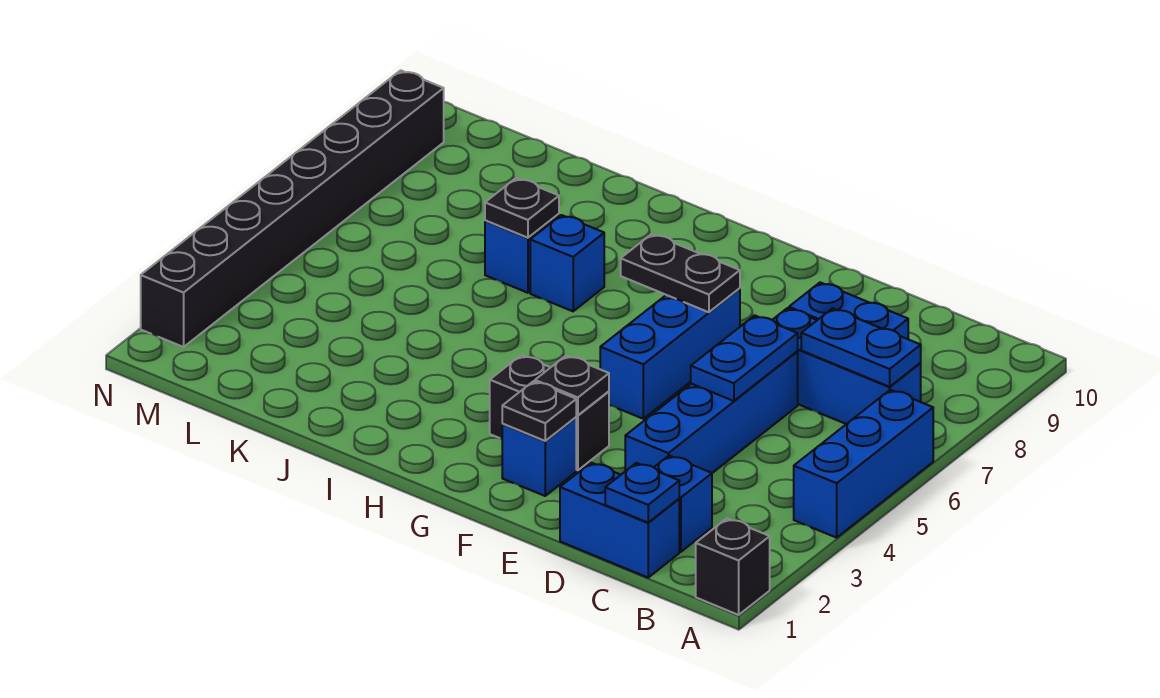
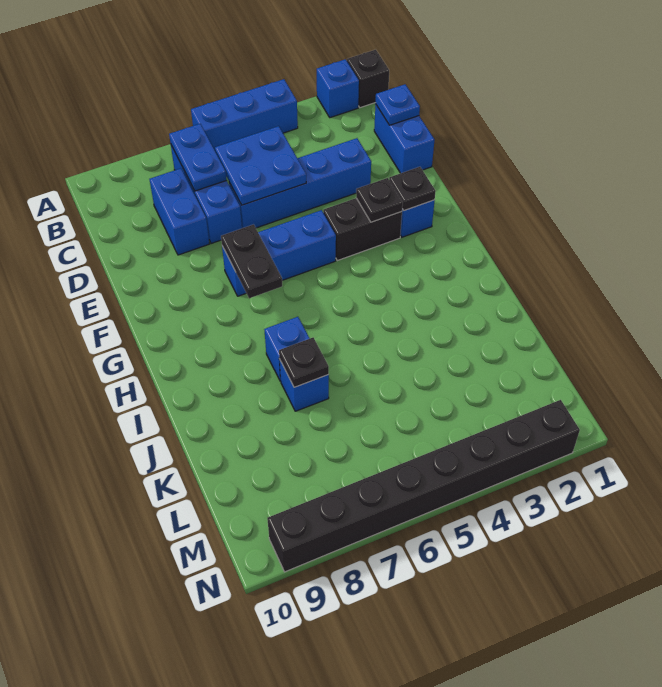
blue brick C2 level 1 -> blue brick A2 level 1
blue plate D5:D6 level 2 -> blue plate C5:D6 level 2
black brick F3:G3 level 1 -> black brick F3:F4 level 1

